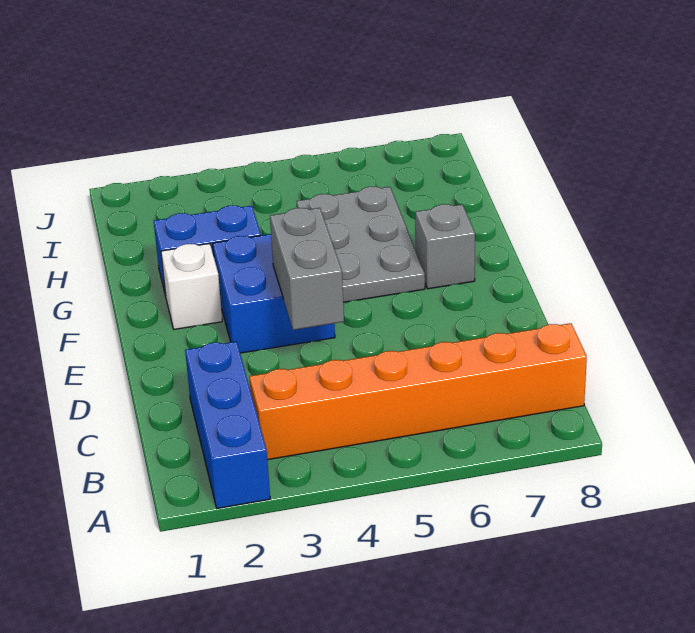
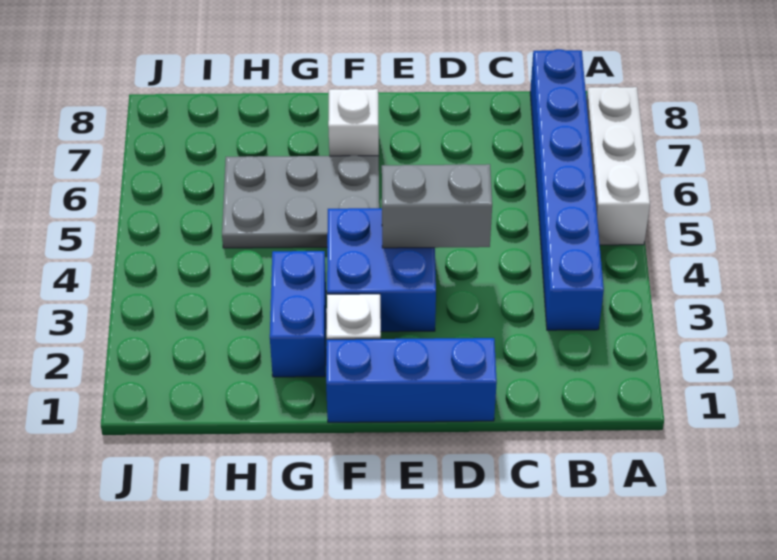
blue brick A2:C2 level 1 -> blue brick D1:F1 level 1
none -> white brick A5:A7 level 1
orange brick B3:B8 level 1 -> blue brick B3:B8 level 1
grey brick F7 level 1 -> white brick F7 level 1

